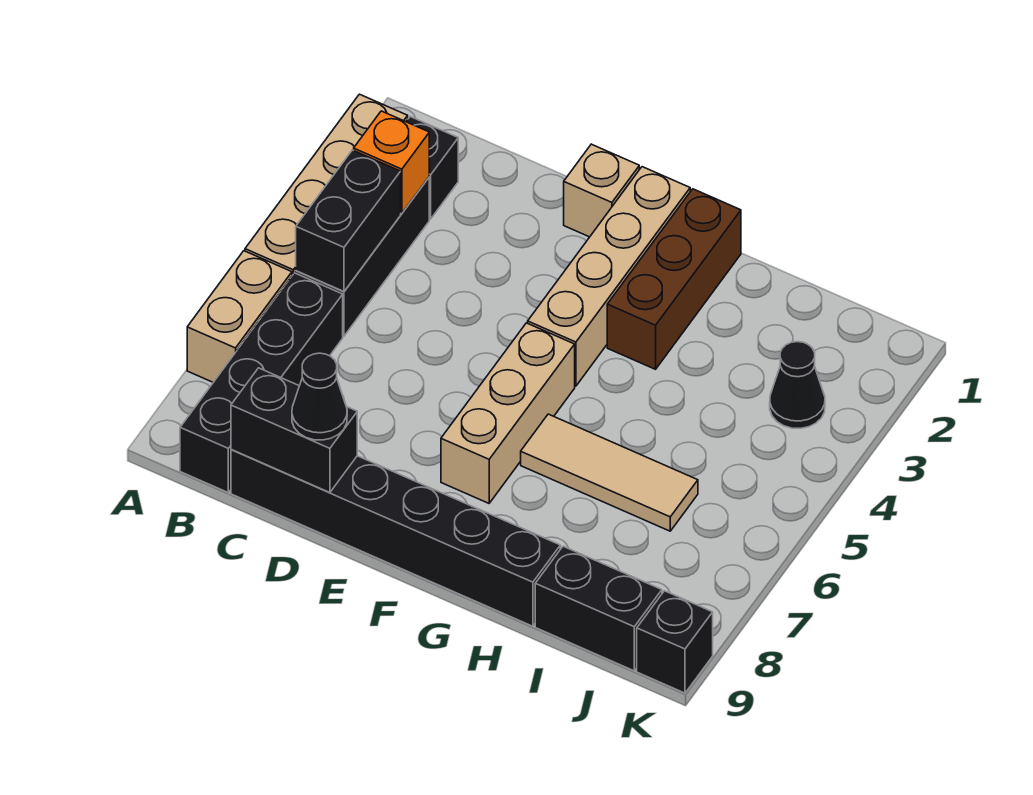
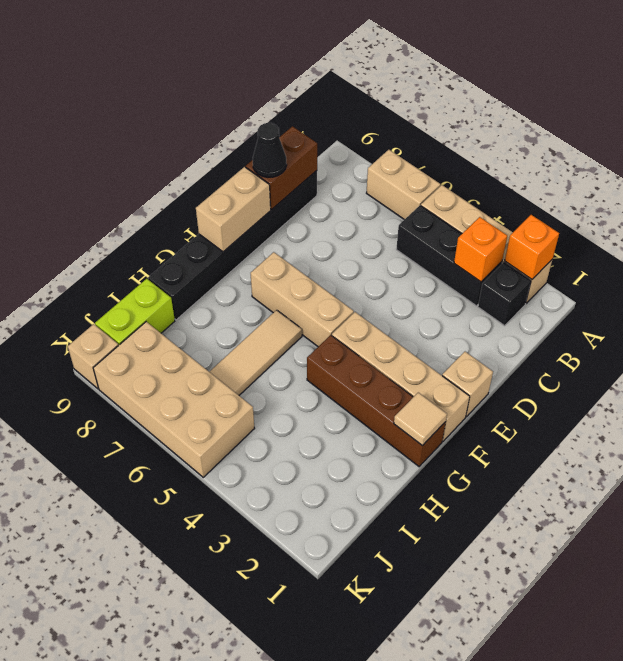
none -> orange brick A2 level 2
black brick B4:B5 level 2 -> none
black brick B6:B9 level 1 -> none
black brick C9:D9 level 2 -> brown brick C9:D9 level 2
none -> tan brick E9:F9 level 2
brown brick G1:G3 level 1 -> brown brick G1:G4 level 1
none -> tan tile G1 level 2
black brick I9:J9 level 1 -> lime brick I9:J9 level 1
black cone J3 level 1 -> none
none -> tan brick J5:K8 level 1
black brick K9 level 1 -> tan brick K9 level 1

